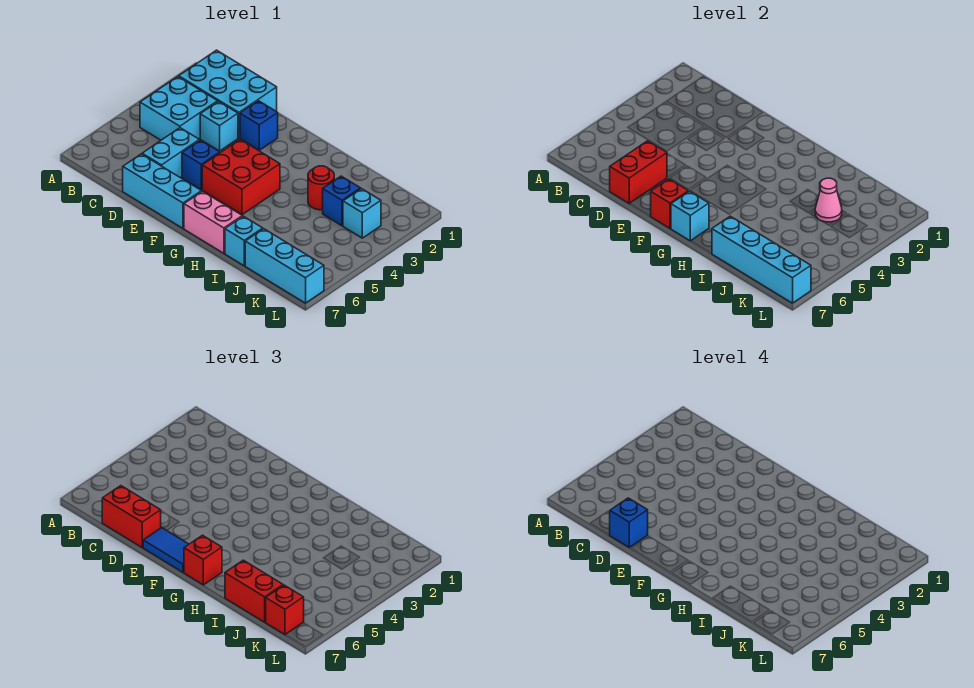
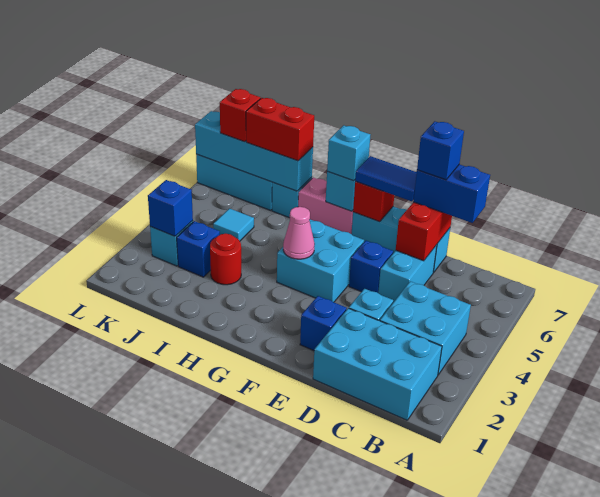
red brick C7:D7 level 3 -> blue brick C7:D7 level 3
red brick F4:G5 level 1 -> cyan brick F4:G5 level 1
red brick G7 level 3 -> cyan brick G7 level 3
pink cone J3 level 2 -> pink cone G4 level 2
none -> cyan tile J5 level 1
none -> blue brick K3 level 2

